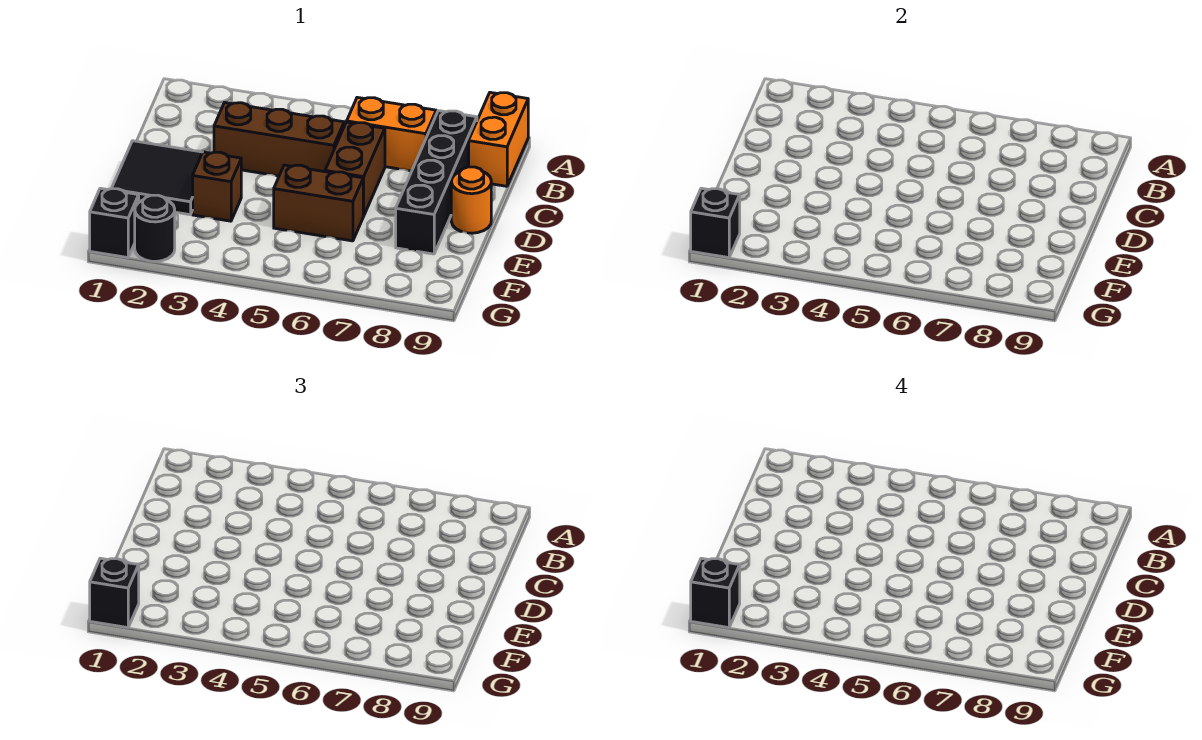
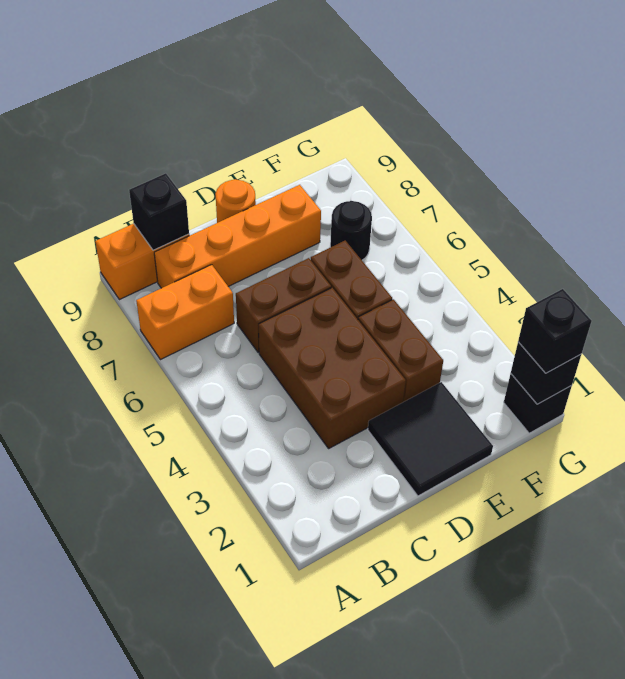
orange brick B6:B7 level 1 -> orange brick A7:B7 level 1
black brick B8:E8 level 1 -> orange brick B8:E8 level 1
brown brick C3:C5 level 1 -> brown brick C3:D5 level 1
brown brick E3 level 1 -> brown brick E3:E4 level 1
black brick G1 level 4 -> black brick B9 level 2
black round brick G2 level 1 -> black round brick F7 level 1

